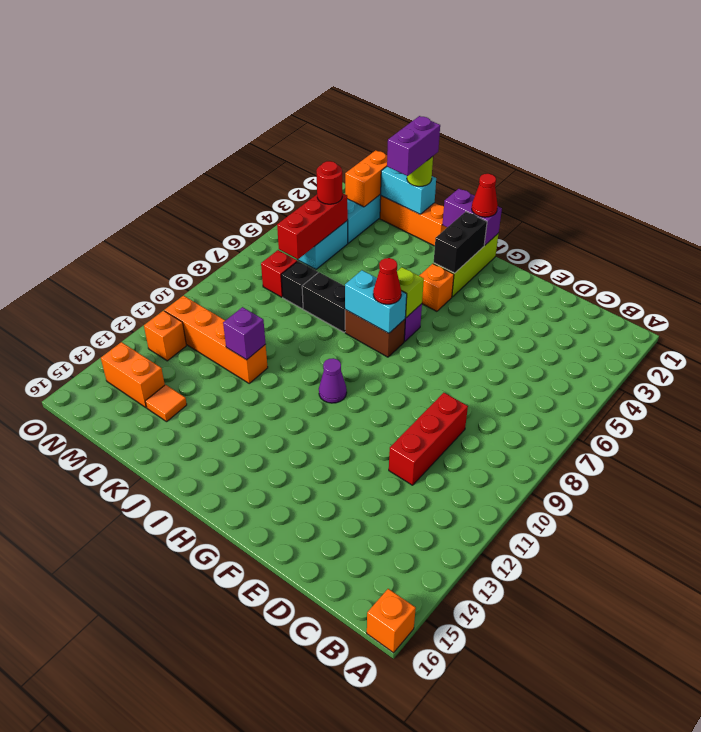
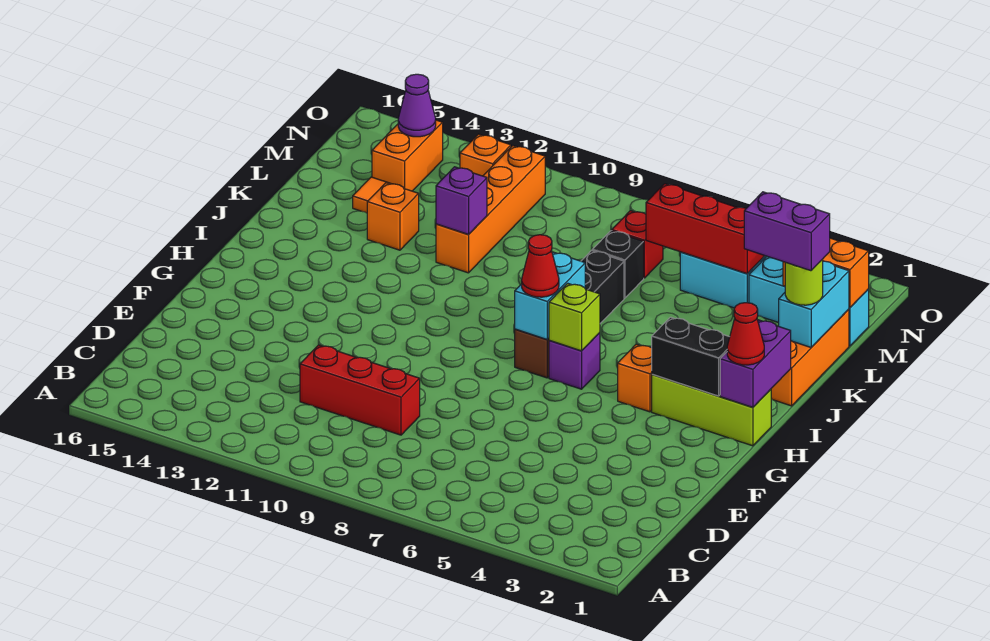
orange brick A16 level 1 -> orange brick K13 level 1
purple cone H10 level 1 -> purple cone N14 level 2
red round brick M4 level 3 -> none

